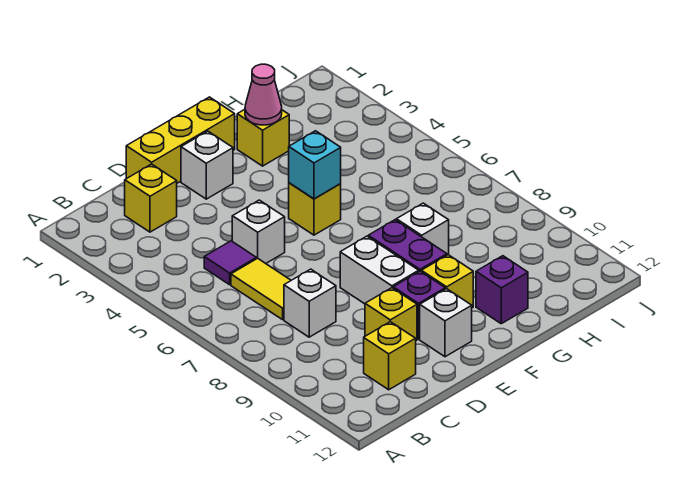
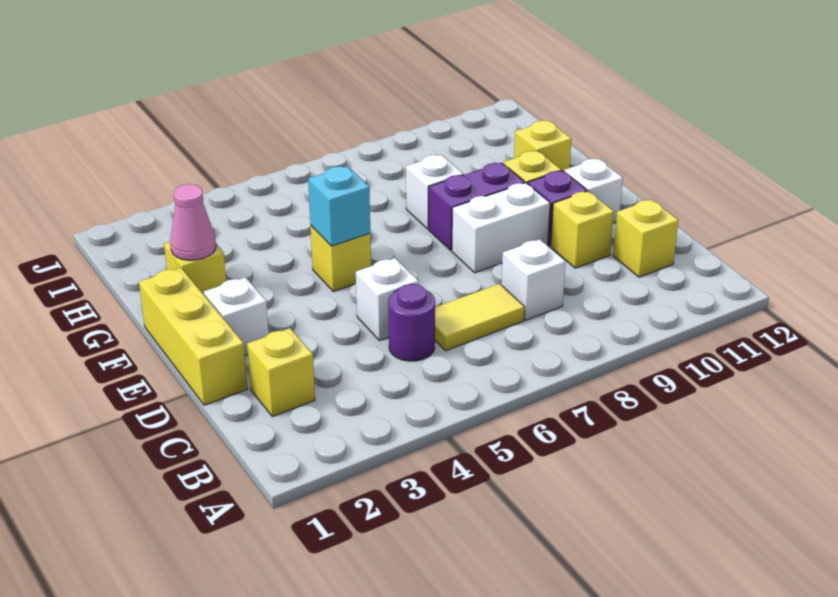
purple tile C5 level 1 -> purple round brick C5 level 1
purple brick G11 level 1 -> yellow brick G11 level 1

